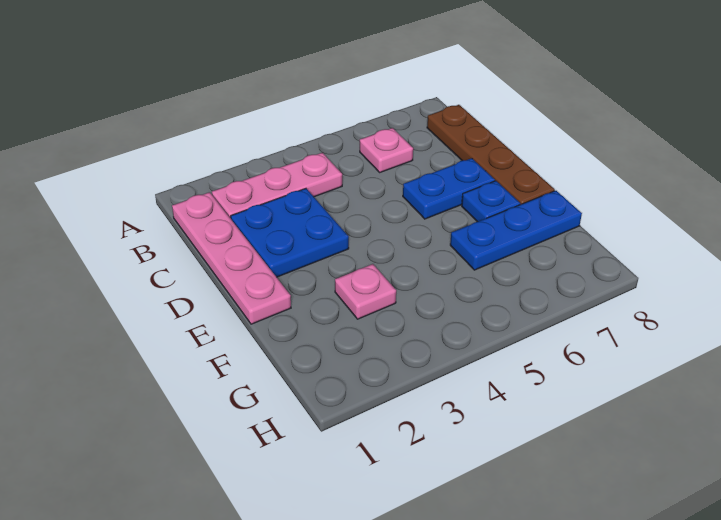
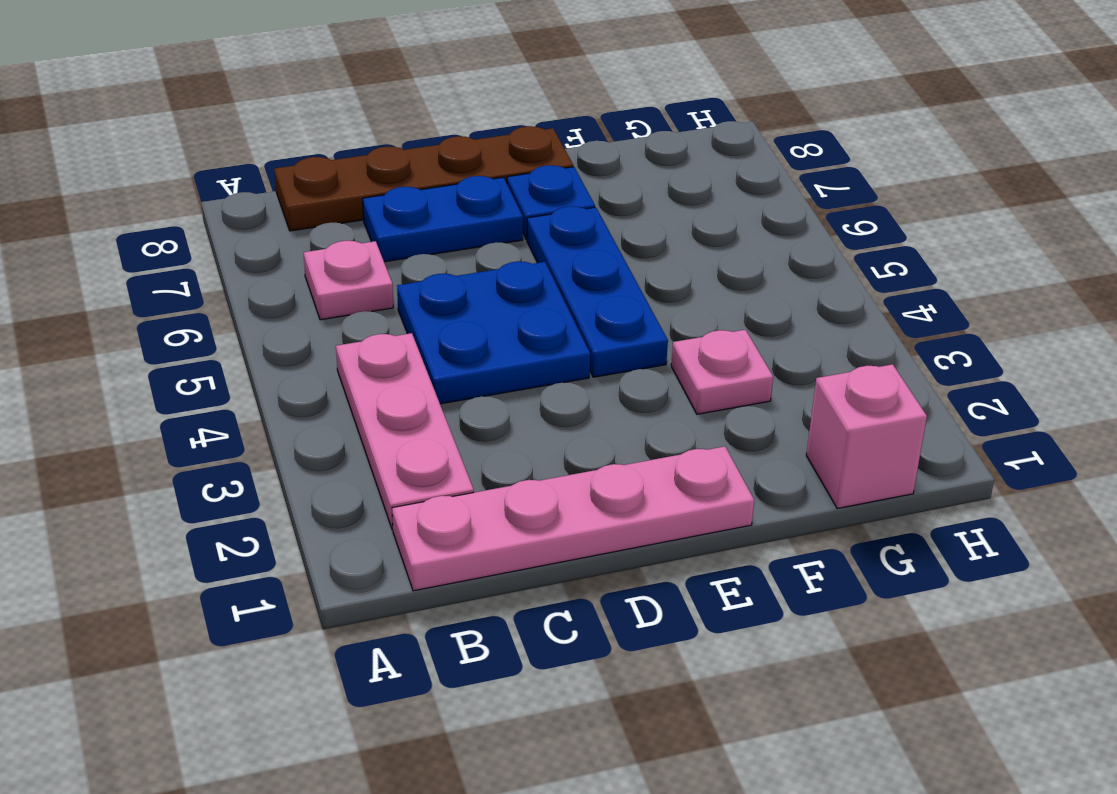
blue plate C2:D3 level 1 -> blue plate C4:D5 level 1
blue plate D6:D7 level 1 -> blue plate C7:D7 level 1
blue plate F6:F8 level 1 -> blue plate E4:E6 level 1
none -> pink brick G1 level 1

